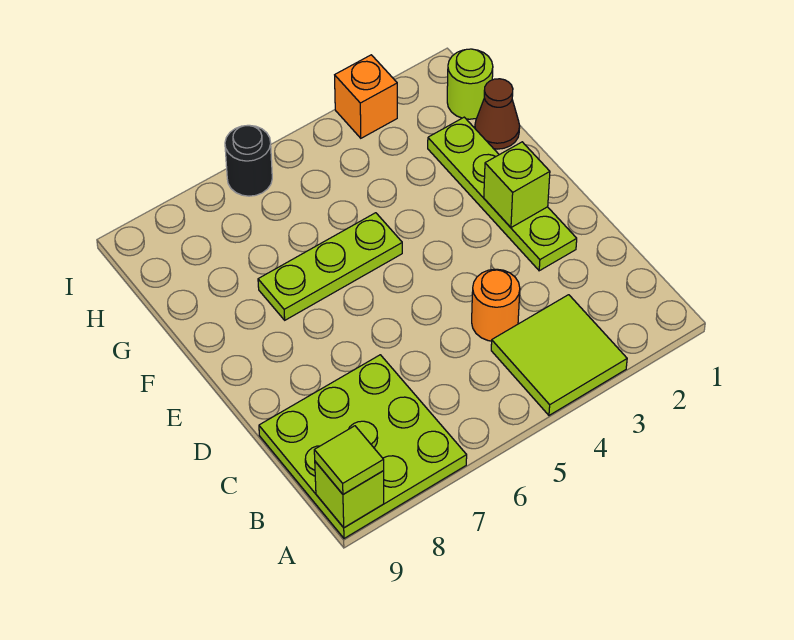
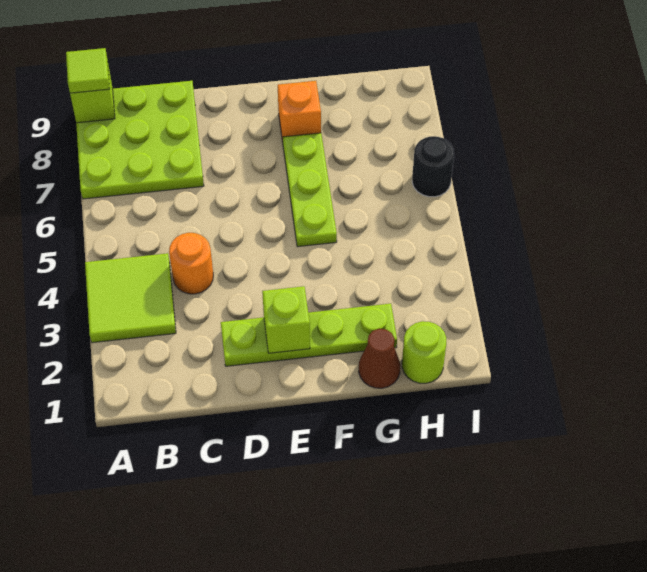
orange brick I3 level 1 -> orange brick F8 level 1

